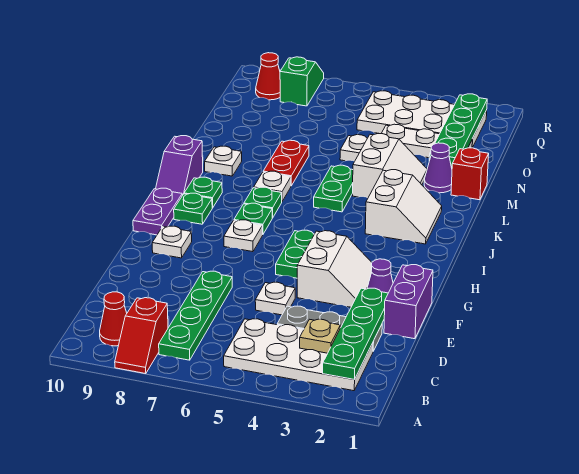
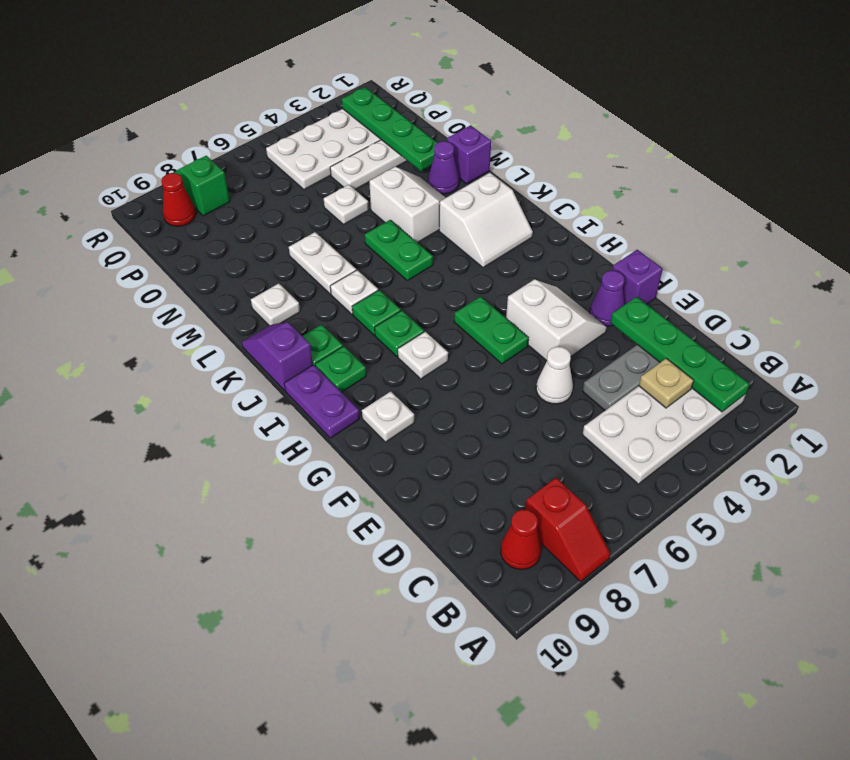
green plate B7:E7 level 1 -> none
purple brick E1:F1 level 1 -> purple brick F1 level 1
white plate E5 level 1 -> white cone E5 level 1
white slope J2:K3 level 1 top 3 -> white slope J2:K3 level 1 top K
purple slope J10:K10 level 1 top K -> purple slope J10:K10 level 1 top J
red plate L7:M7 level 1 -> white plate L7:M7 level 1
red brick M1 level 1 -> purple brick M1 level 1

